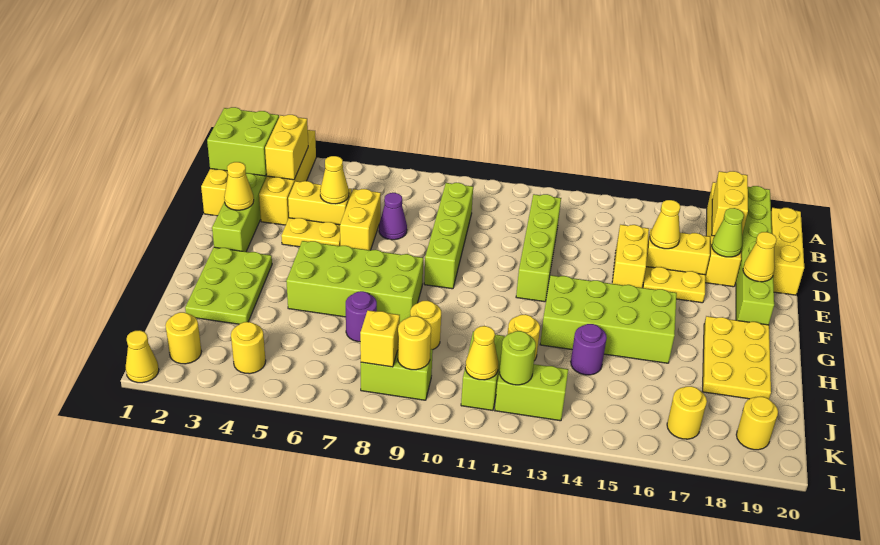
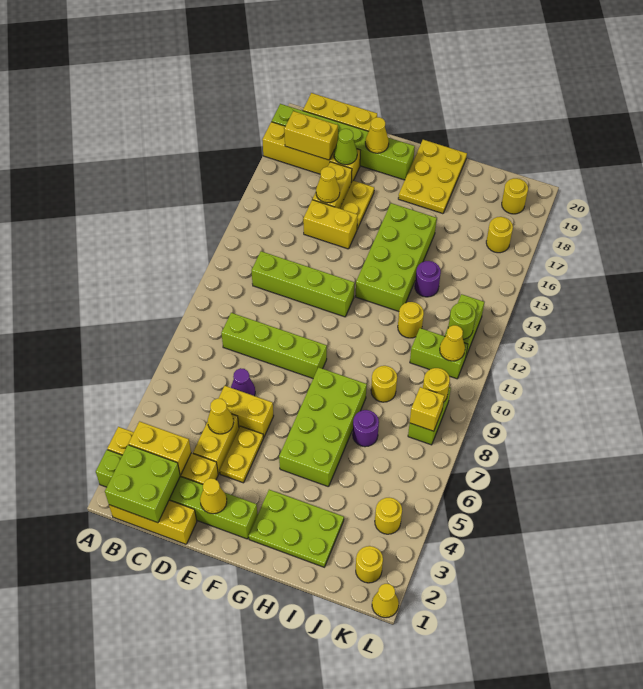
yellow plate G18:I19 level 1 -> yellow plate G18:H20 level 1

